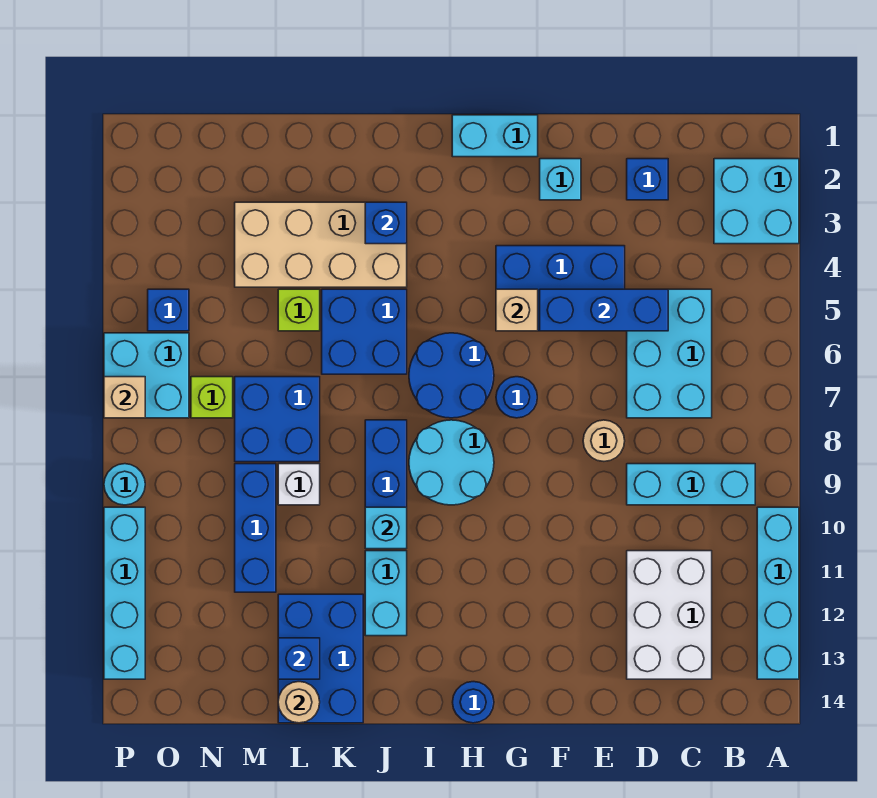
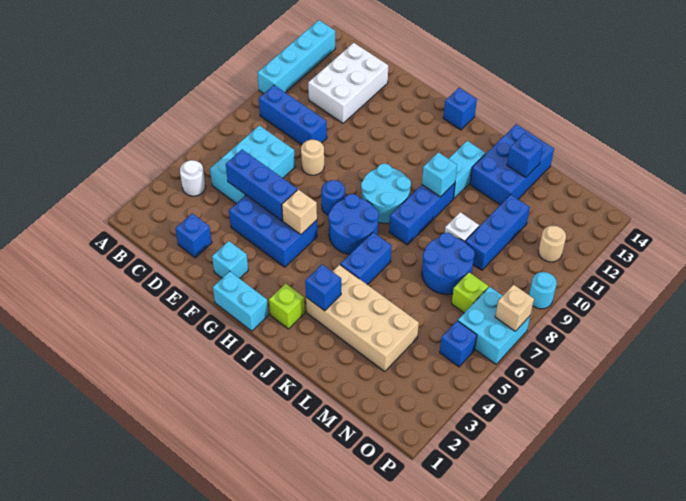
cyan brick A2:B3 level 1 -> none
none -> white round brick B4 level 1
cyan brick B9:D9 level 1 -> blue brick B9:D9 level 1
blue round brick H14 level 1 -> blue brick H14 level 1
blue brick J5:K6 level 1 -> blue brick J5:J6 level 1
lime brick L5 level 1 -> lime brick I2 level 1
blue brick L7:M8 level 1 -> blue round brick L7:M8 level 1
tan round brick L14 level 2 -> tan round brick O11 level 1
cyan brick P10:P13 level 1 -> none

